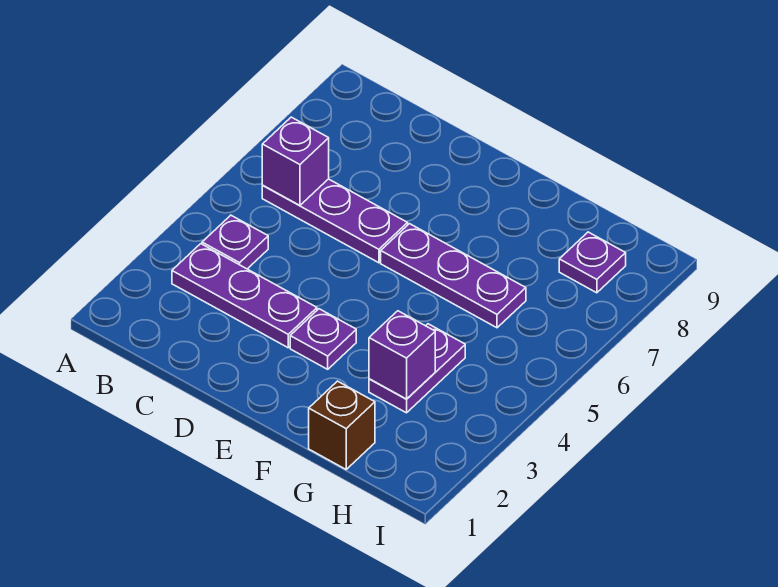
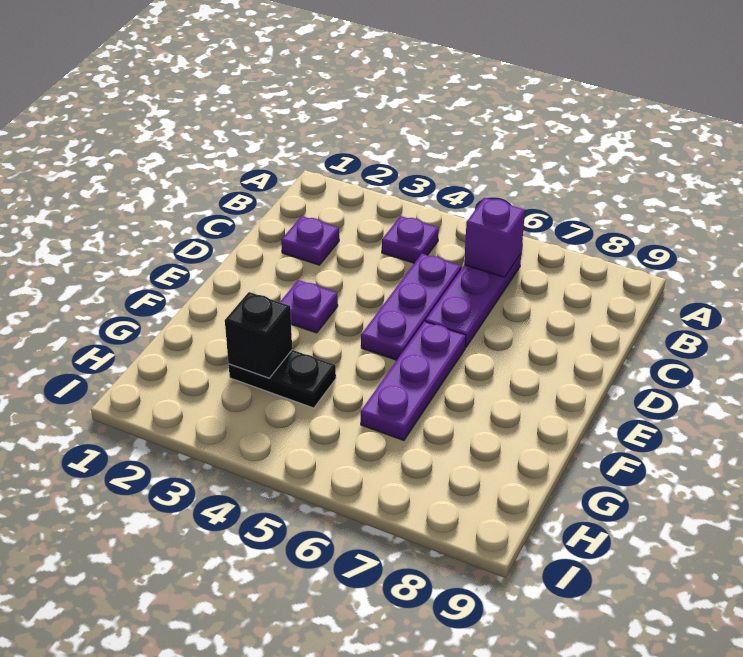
purple plate B3:D3 level 1 -> purple plate C5:E5 level 1
brown brick G1 level 1 -> none
purple plate G3:G4 level 1 -> black plate G3:G4 level 1
purple brick G3 level 2 -> black brick G3 level 2
purple plate H8 level 1 -> purple plate C2 level 1

